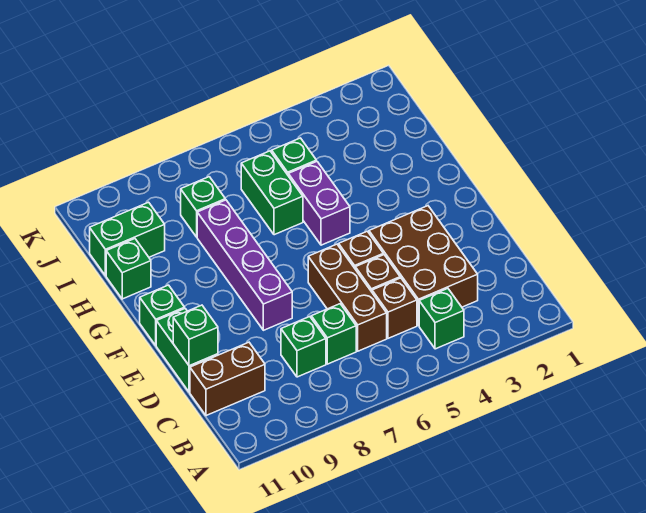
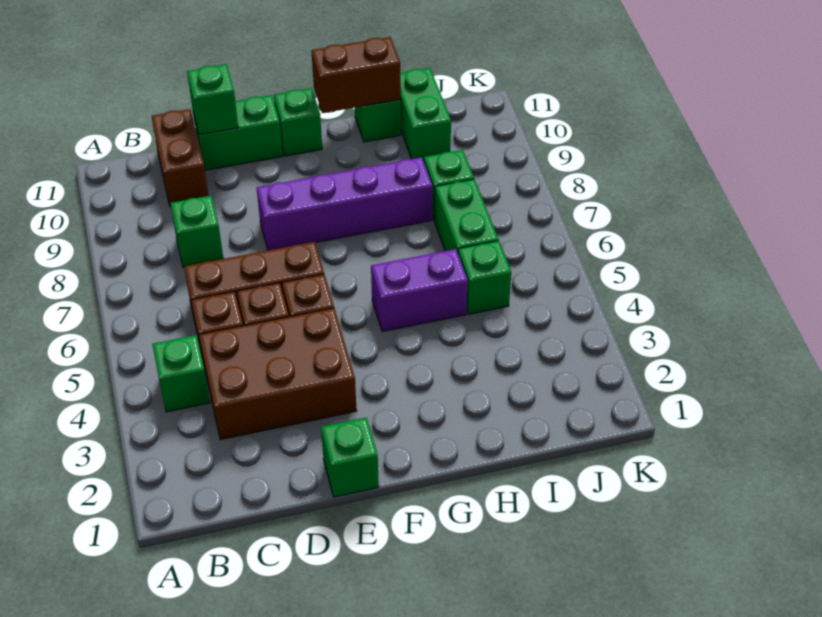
green brick C7 level 1 -> green brick E1 level 1
none -> brown brick G11:H11 level 2
green brick H6:I6 level 1 -> green brick I6:I7 level 1

